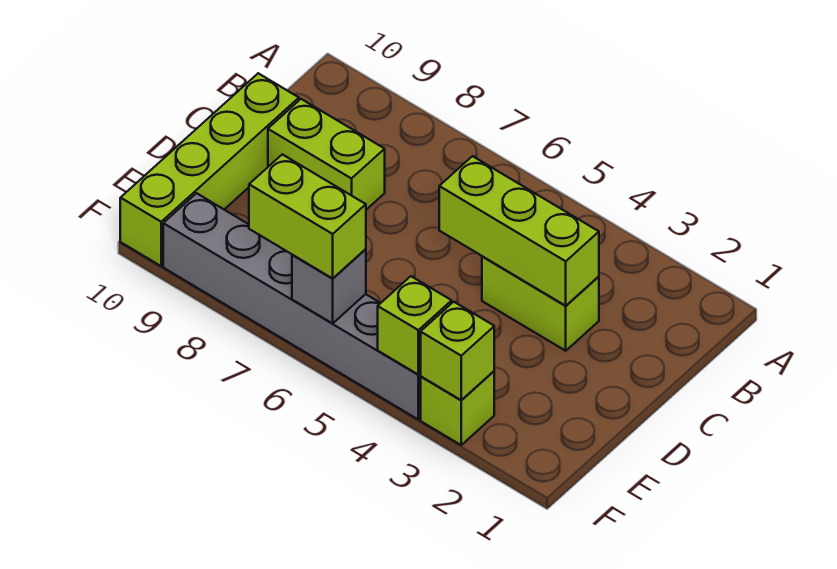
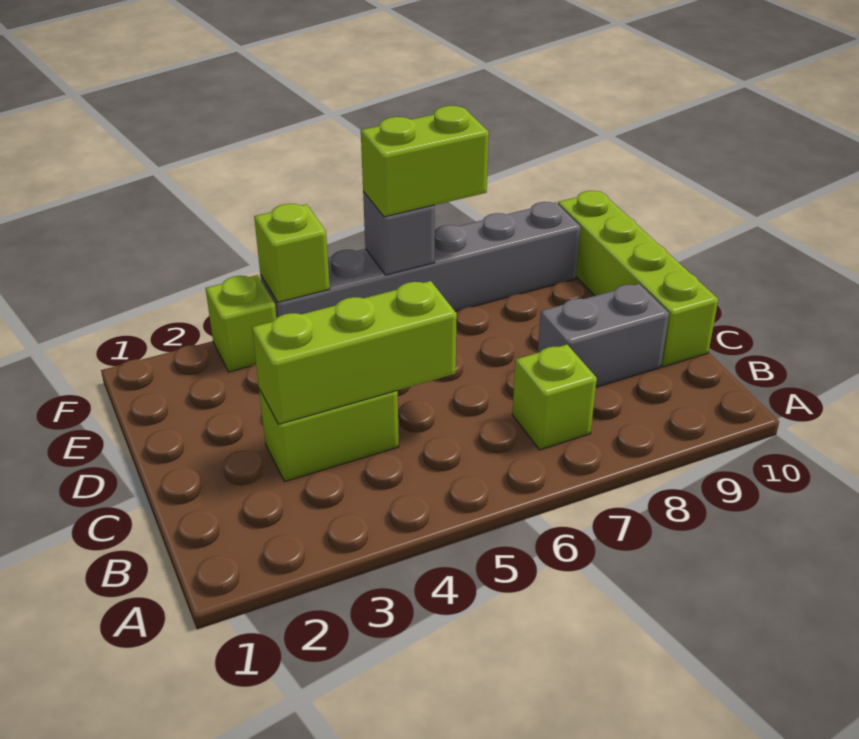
lime brick C8:C9 level 1 -> grey brick C8:C9 level 1
lime brick F3 level 2 -> lime brick B7 level 1

